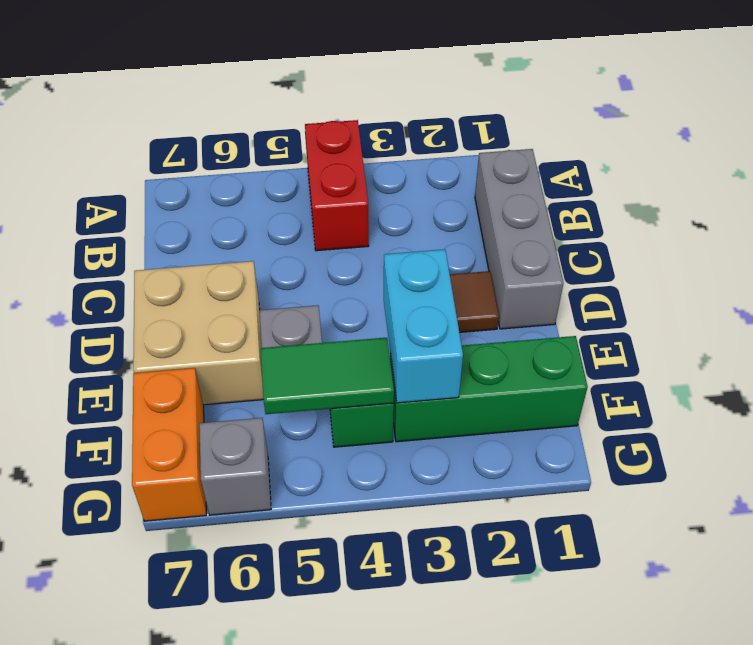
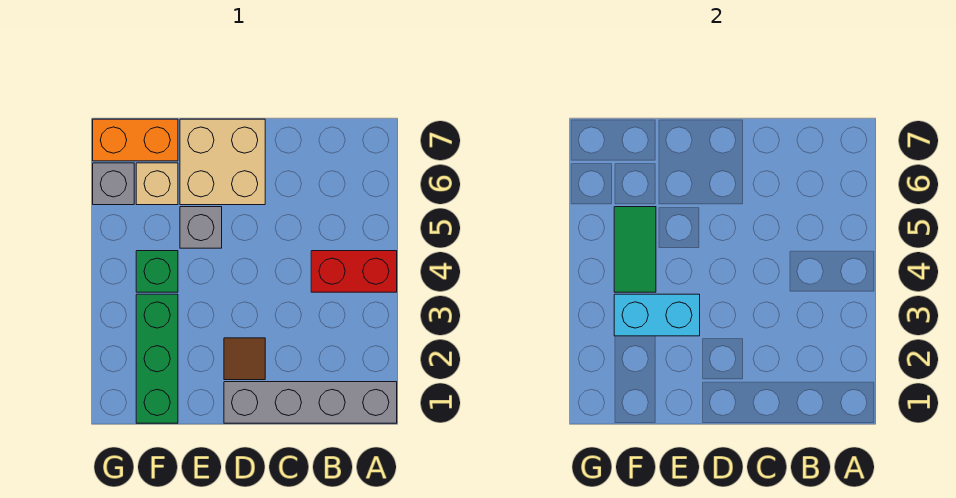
grey brick B1:D1 level 1 -> grey brick A1:D1 level 1
none -> tan brick F6 level 1

